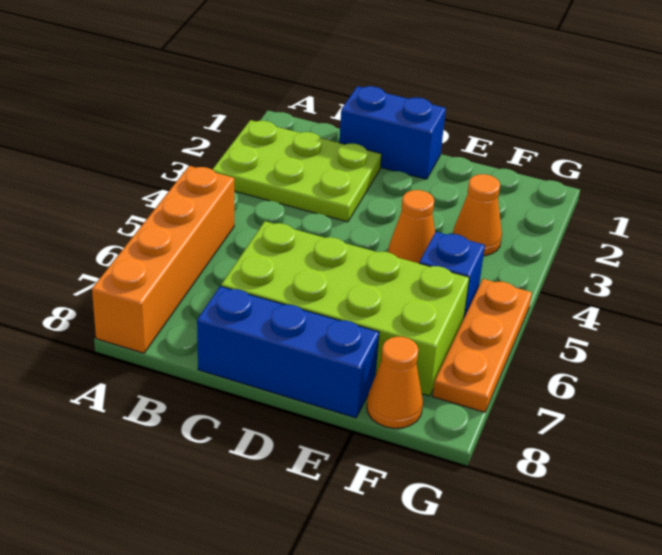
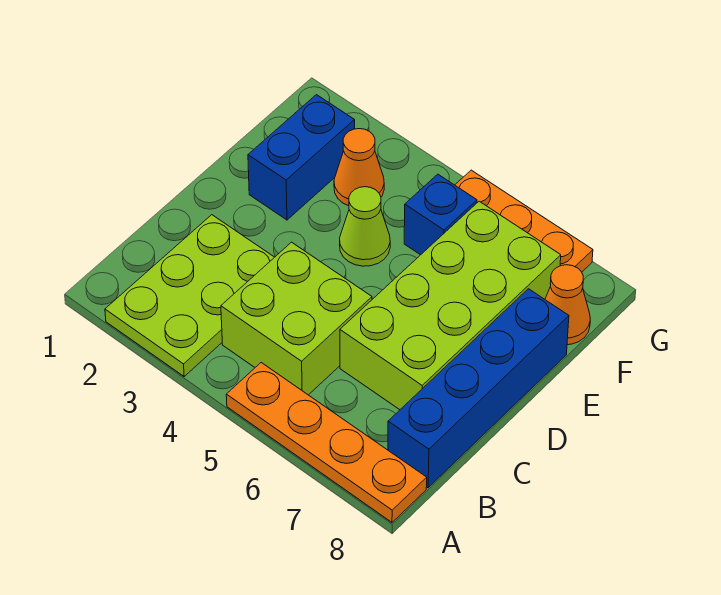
orange brick A5:A8 level 1 -> orange plate A5:A8 level 1
none -> lime brick B4:C5 level 1
blue brick C1:D1 level 1 -> blue brick E2:F2 level 1
blue brick C8:E8 level 1 -> blue brick B8:E8 level 1
orange cone E4 level 1 -> lime cone E4 level 1

